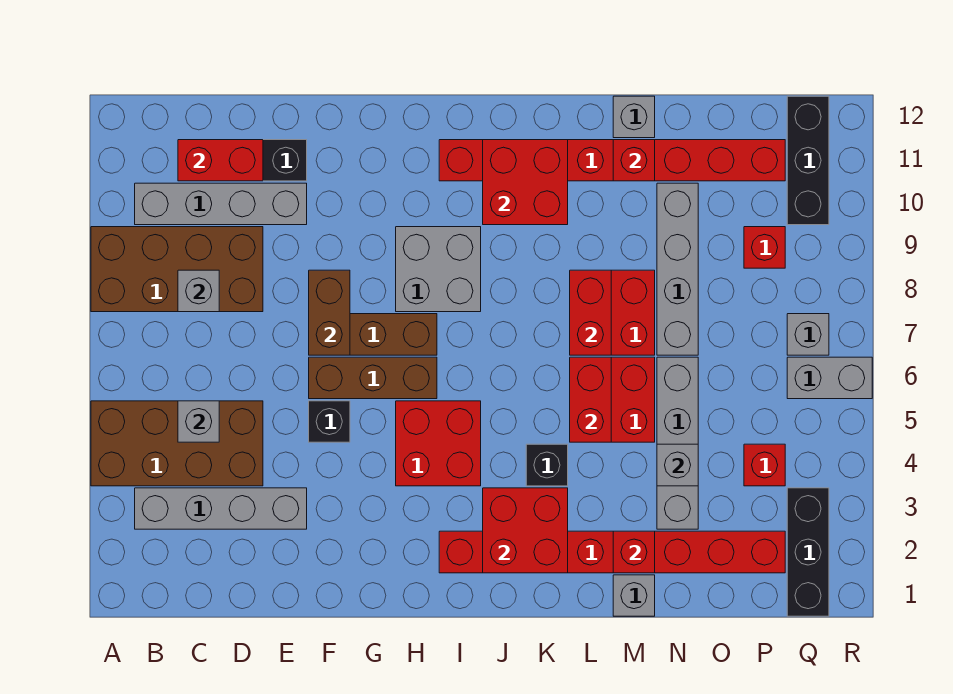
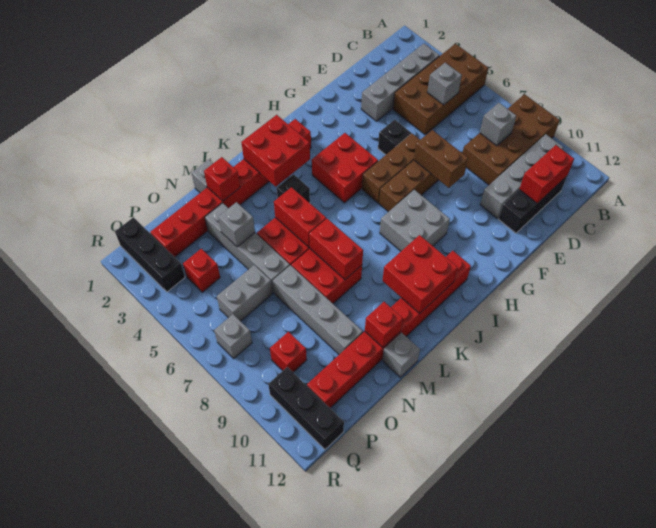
grey brick Q6:R6 level 1 -> grey brick O6:P6 level 1

